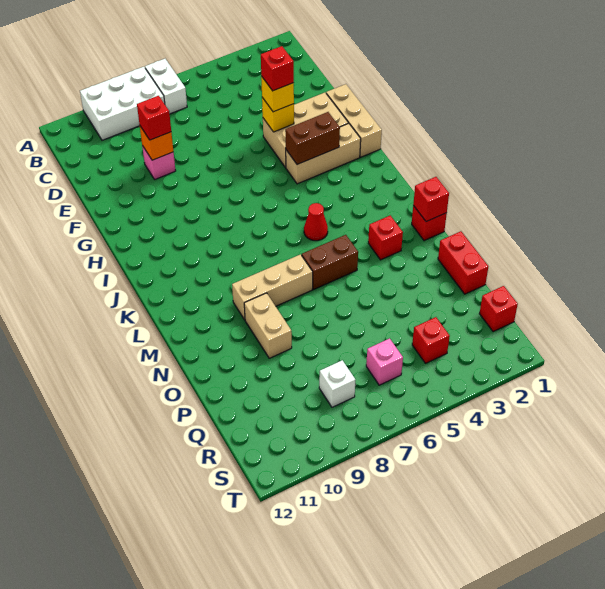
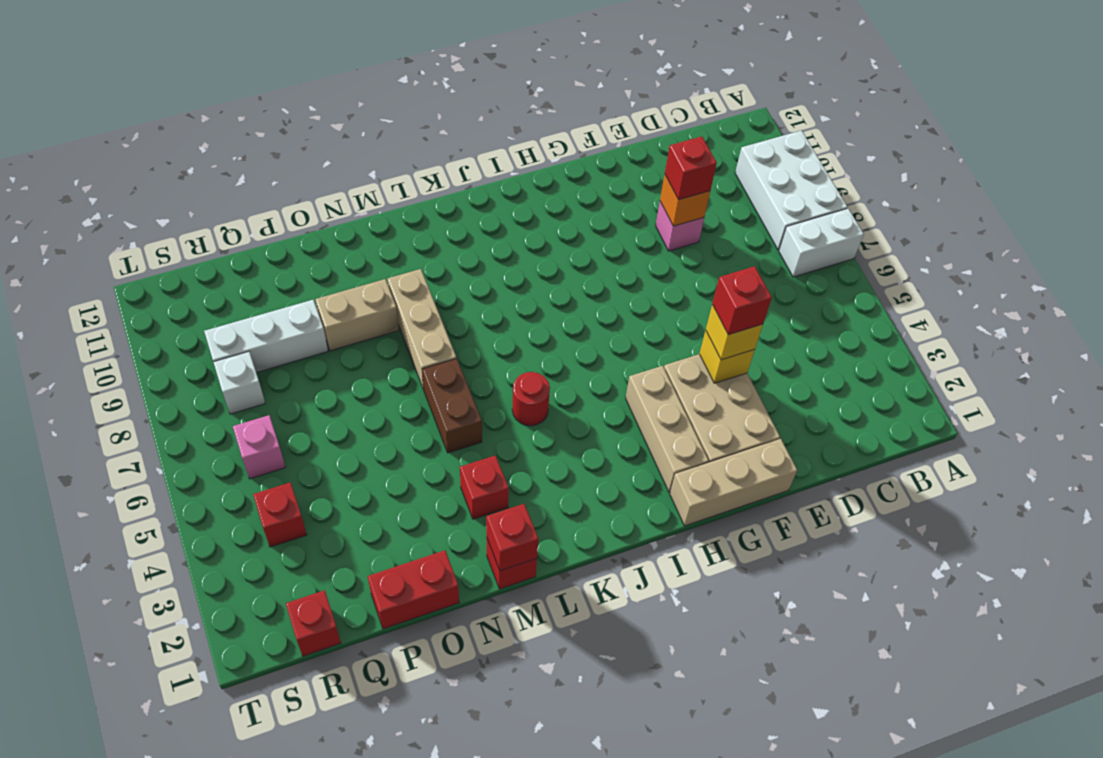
brown brick H3:H4 level 2 -> none
red cone K5 level 1 -> red round brick K5 level 1
none -> white brick P9:R9 level 1

